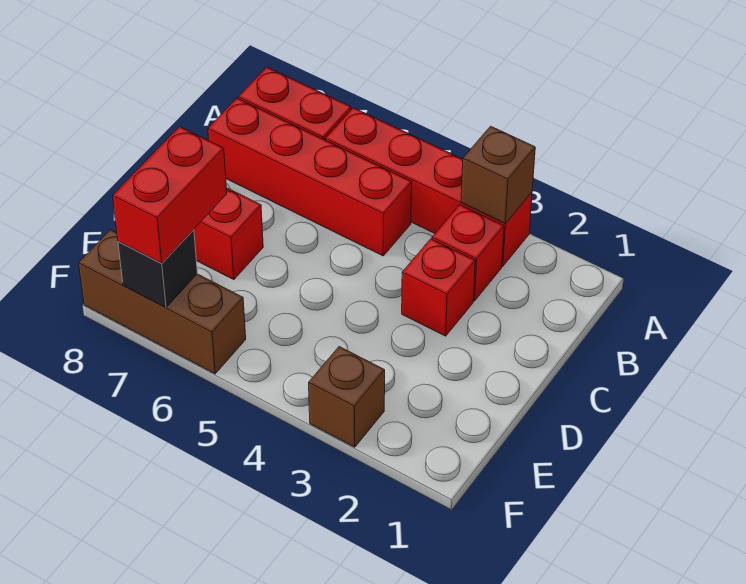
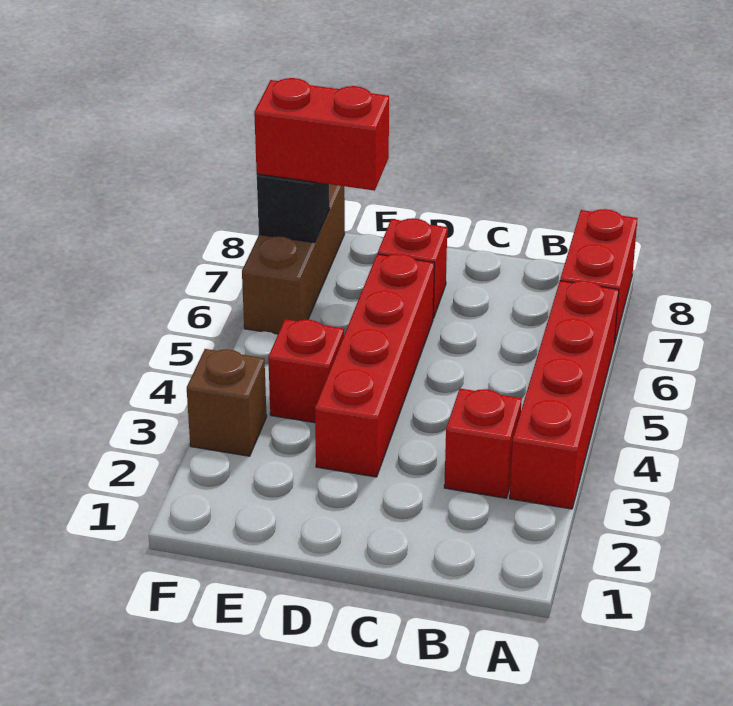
brown brick A3 level 2 -> none
red brick B5:B8 level 1 -> red brick D3:D6 level 1
red brick C3 level 1 -> red brick E4 level 1

